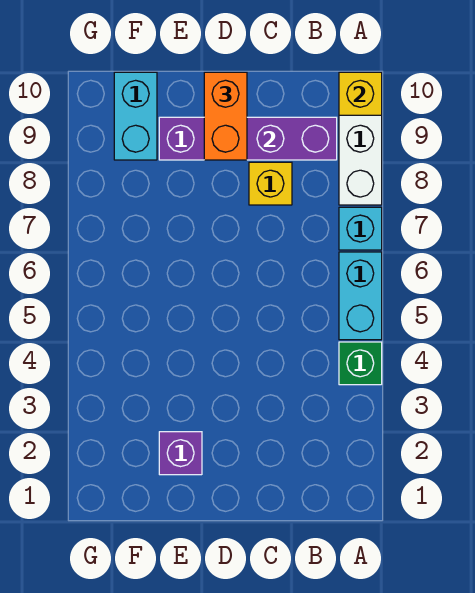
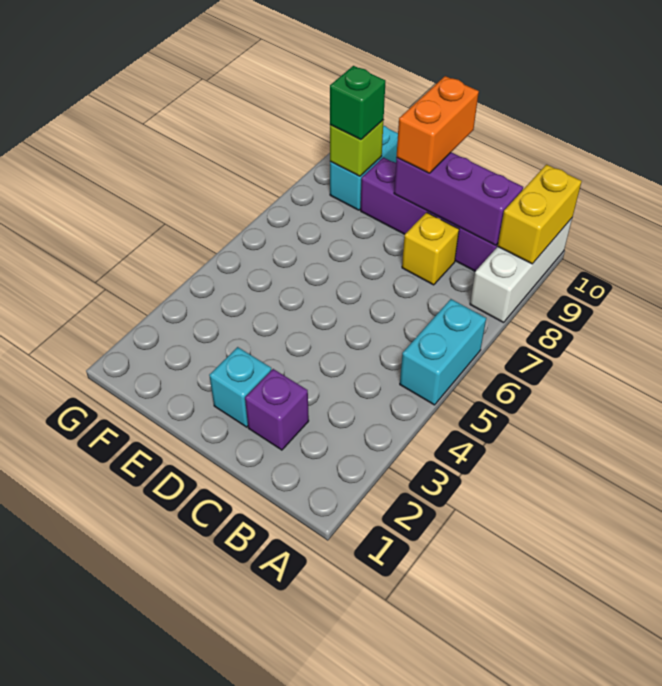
green brick A4 level 1 -> green brick F9 level 3
cyan brick A7 level 1 -> cyan brick D2 level 1
yellow brick A10 level 2 -> yellow brick A9:A10 level 2
purple brick E2 level 1 -> purple brick C2 level 1
none -> lime brick F9 level 2

